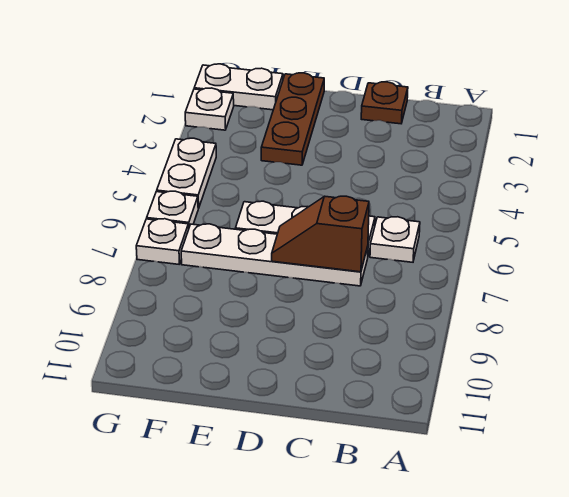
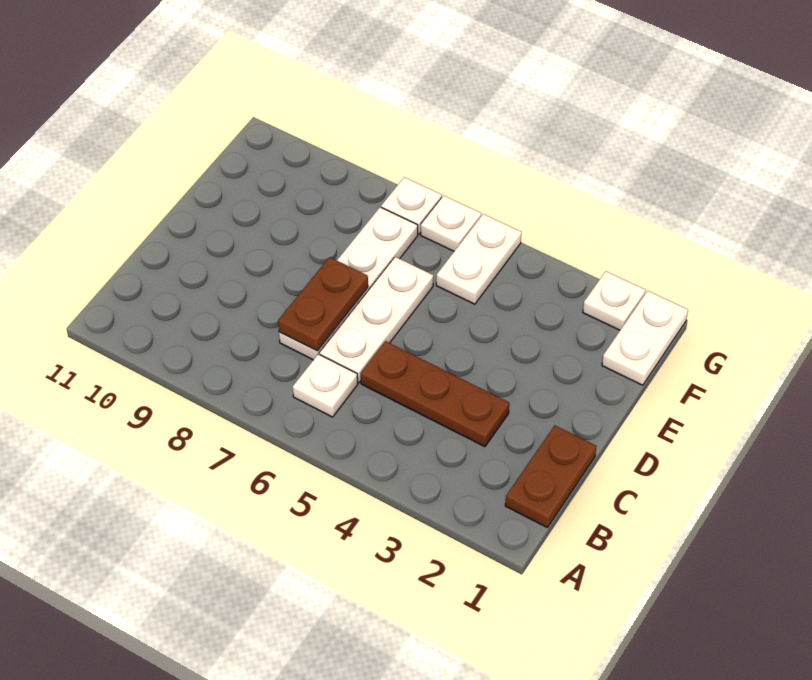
brown plate C1 level 1 -> brown plate B1:C1 level 1
brown slope C7:D7 level 2 top C -> brown plate C7:D7 level 2
brown plate E1:E3 level 1 -> brown plate C3:C5 level 1
white plate G4:G5 level 1 -> white plate F5:G5 level 1

